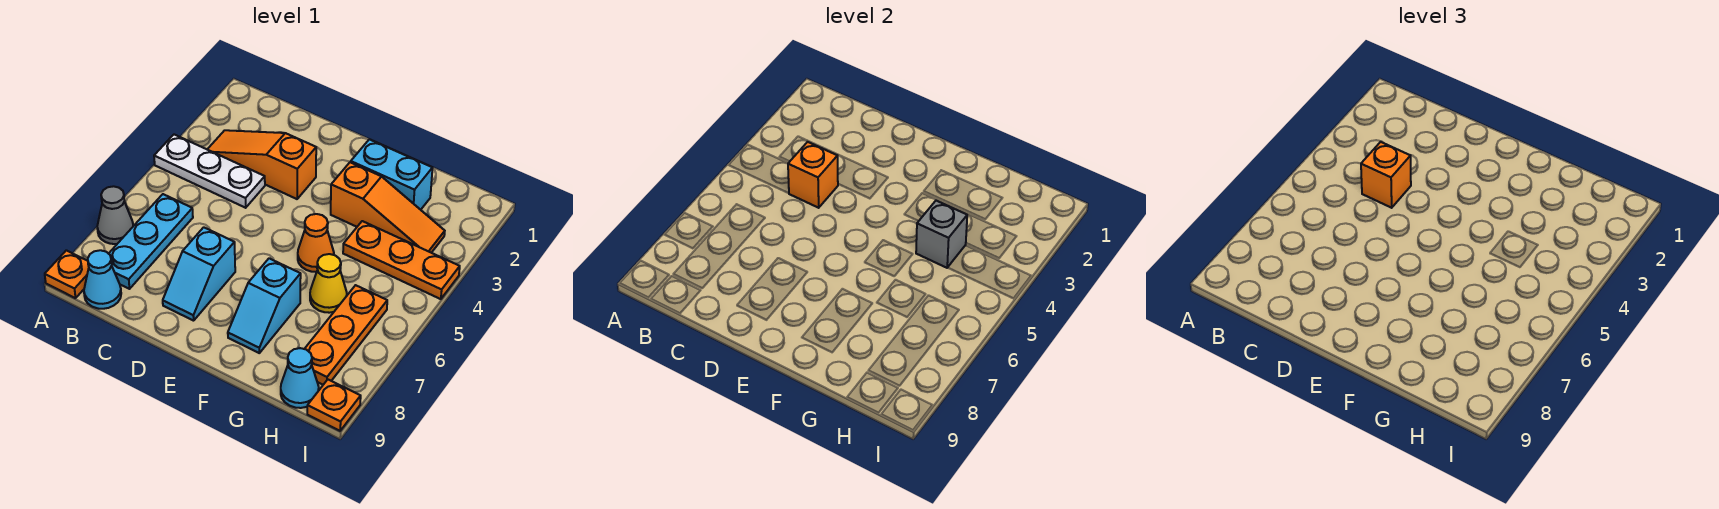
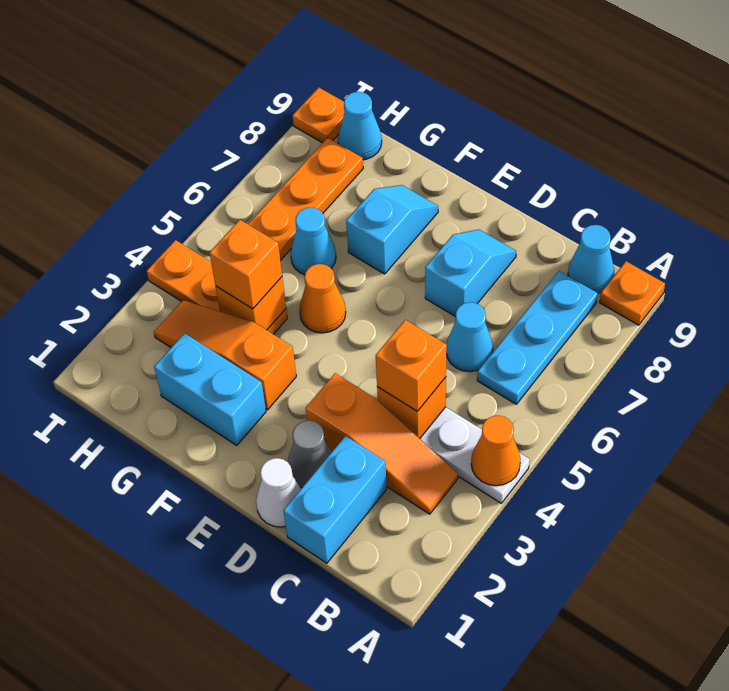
none -> orange cone A4 level 2
grey cone A7 level 1 -> grey cone D2 level 1
none -> cyan brick C1:C2 level 1
none -> cyan cone C6 level 1
none -> white cone D1 level 1
grey brick G4 level 2 -> orange brick G4 level 2
none -> orange brick G4 level 3
yellow cone G6 level 1 -> cyan cone G6 level 1

